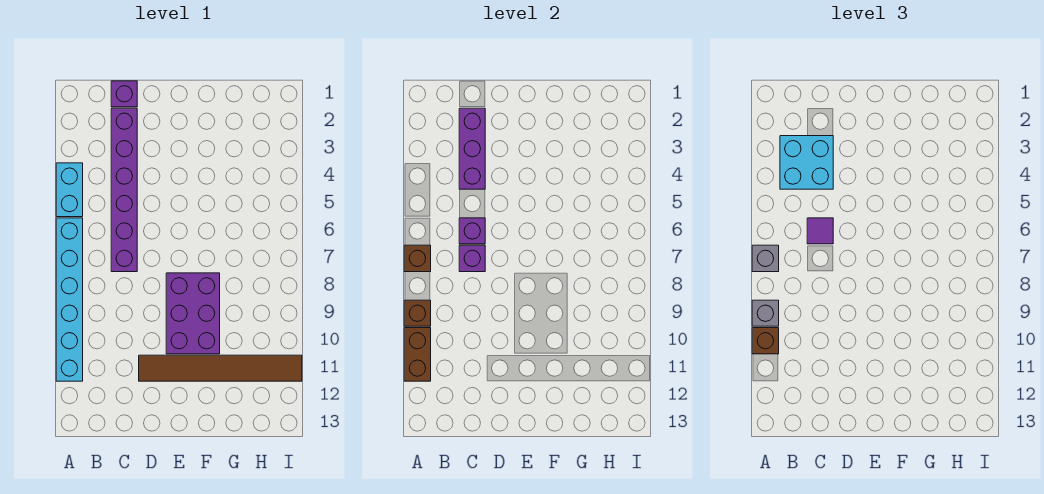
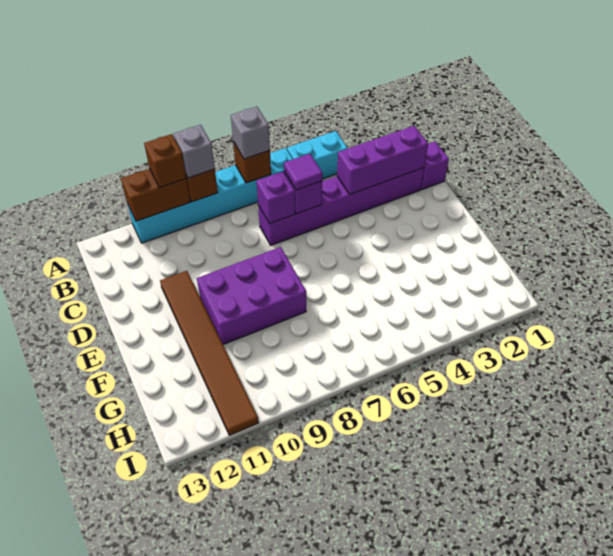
cyan brick B3:C4 level 3 -> none

